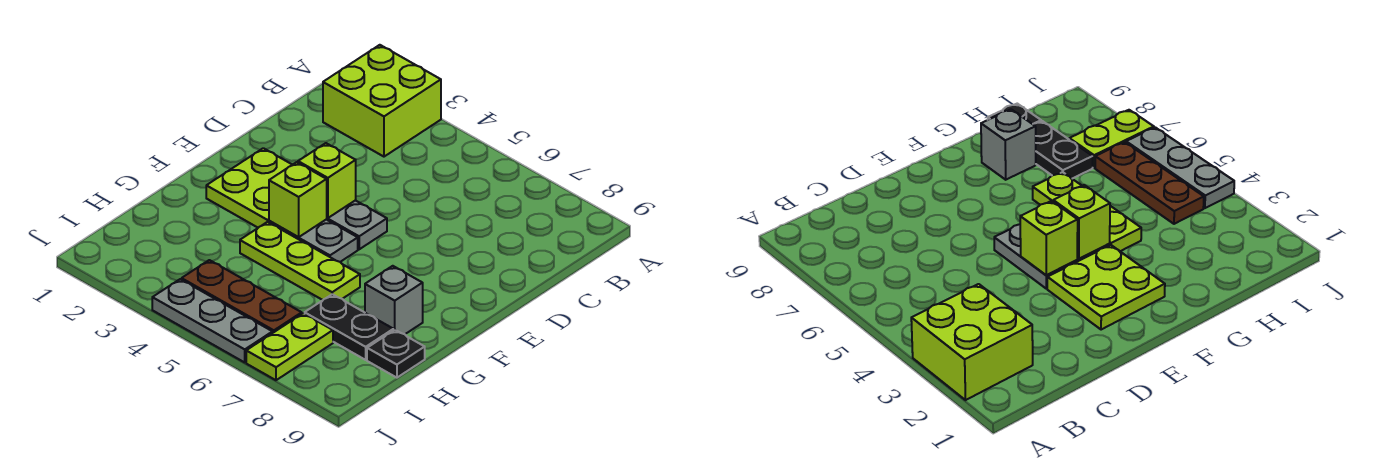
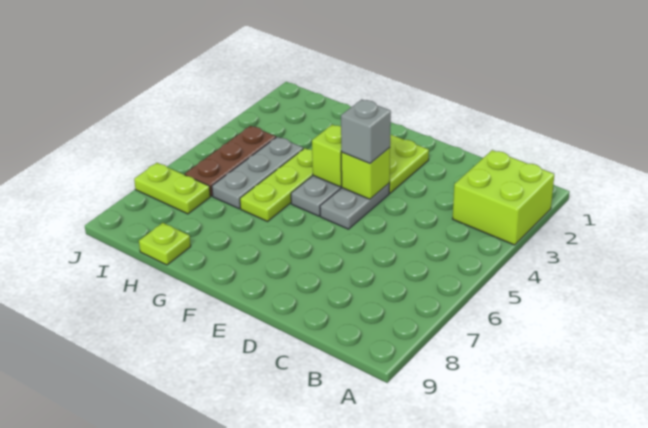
grey brick G8 level 1 -> grey brick E4 level 3
black plate H7:H8 level 1 -> none
black plate H9 level 1 -> lime plate H9 level 1
grey plate J4:J6 level 1 -> grey plate H4:H6 level 1

